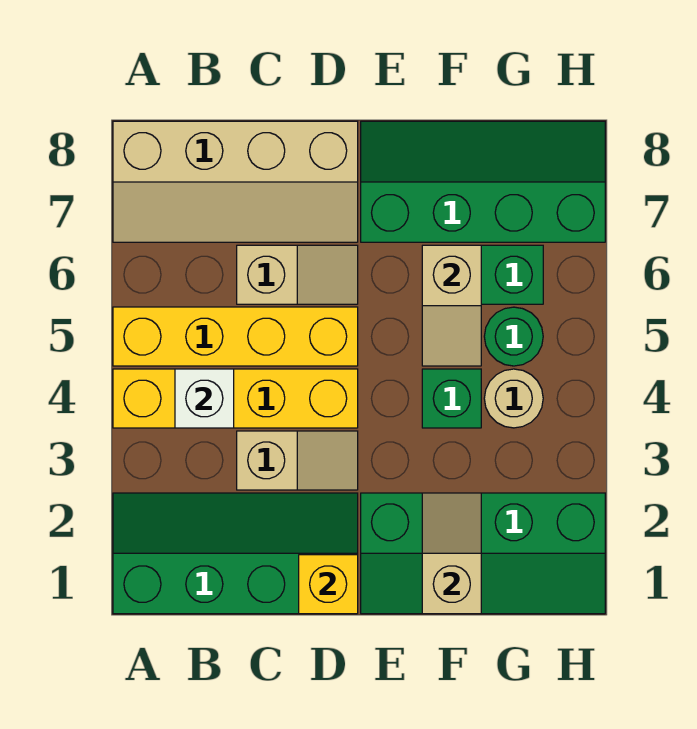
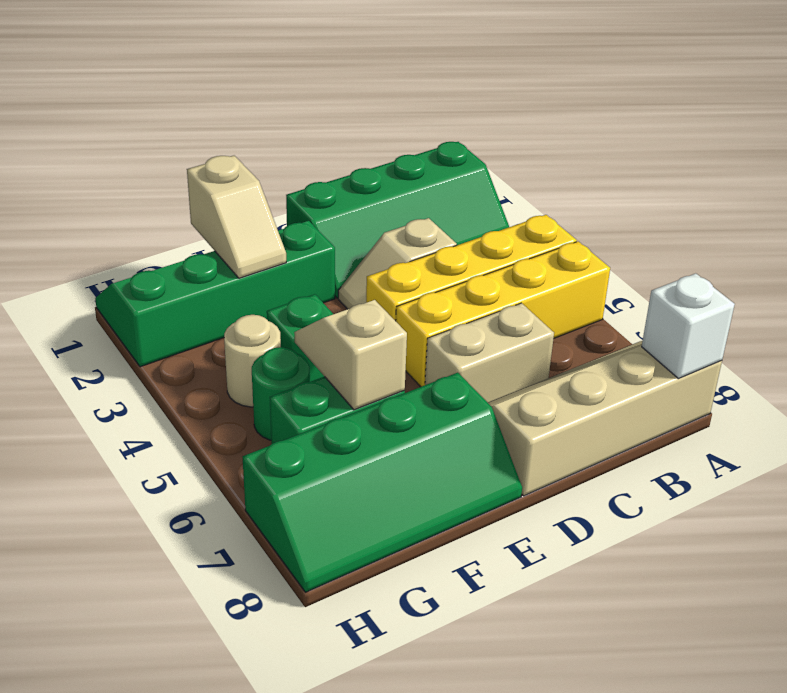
white brick B4 level 2 -> white brick A8 level 2
tan slope C6:D6 level 1 top C -> tan brick C6:D6 level 1
yellow brick D1 level 2 -> none

